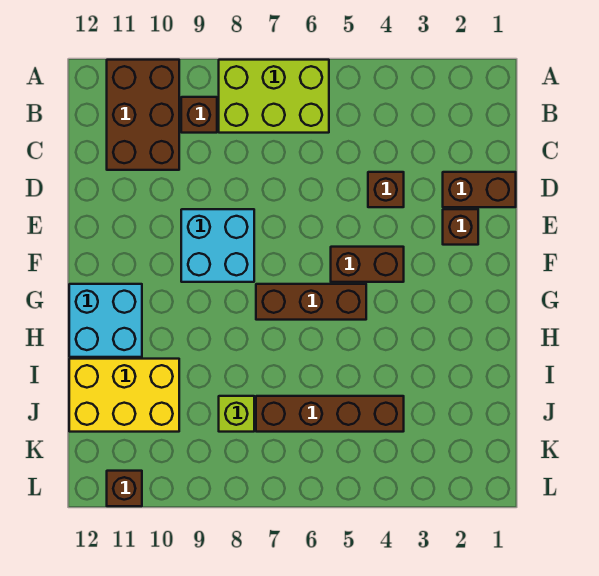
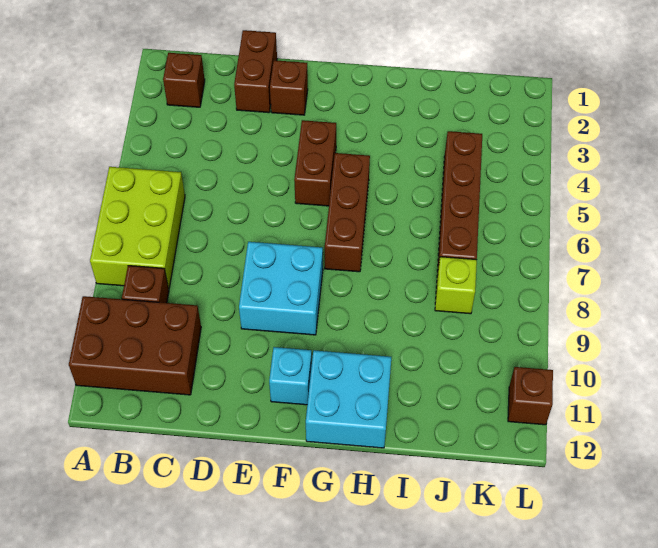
brown brick D4 level 1 -> brown brick B2 level 1
none -> cyan brick F11 level 1
yellow brick I10:J12 level 1 -> none

